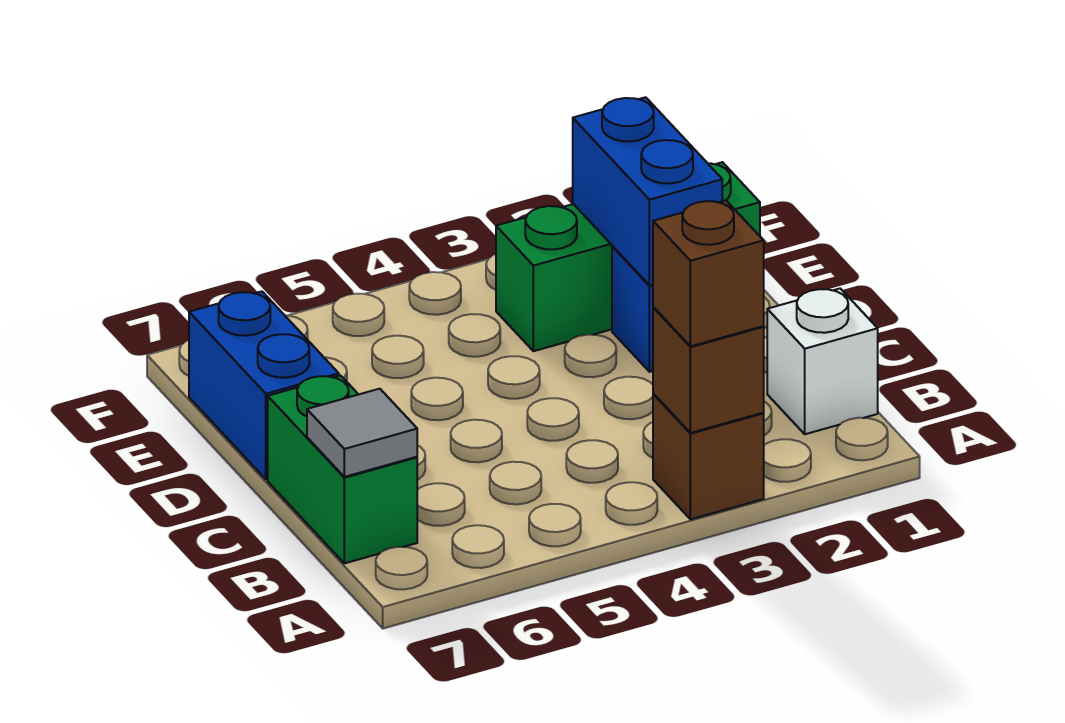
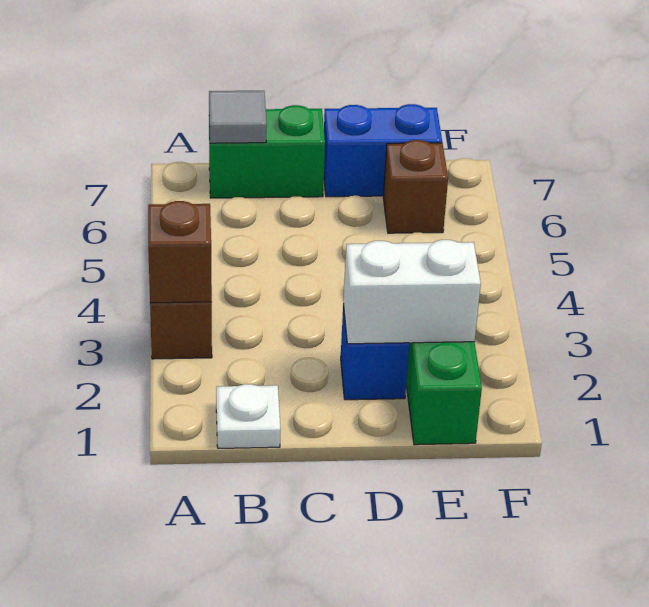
brown brick A3 level 3 -> brown brick E6 level 1
white brick B1 level 1 -> white plate B1 level 1
blue brick D2:E2 level 2 -> white brick D2:E2 level 2

